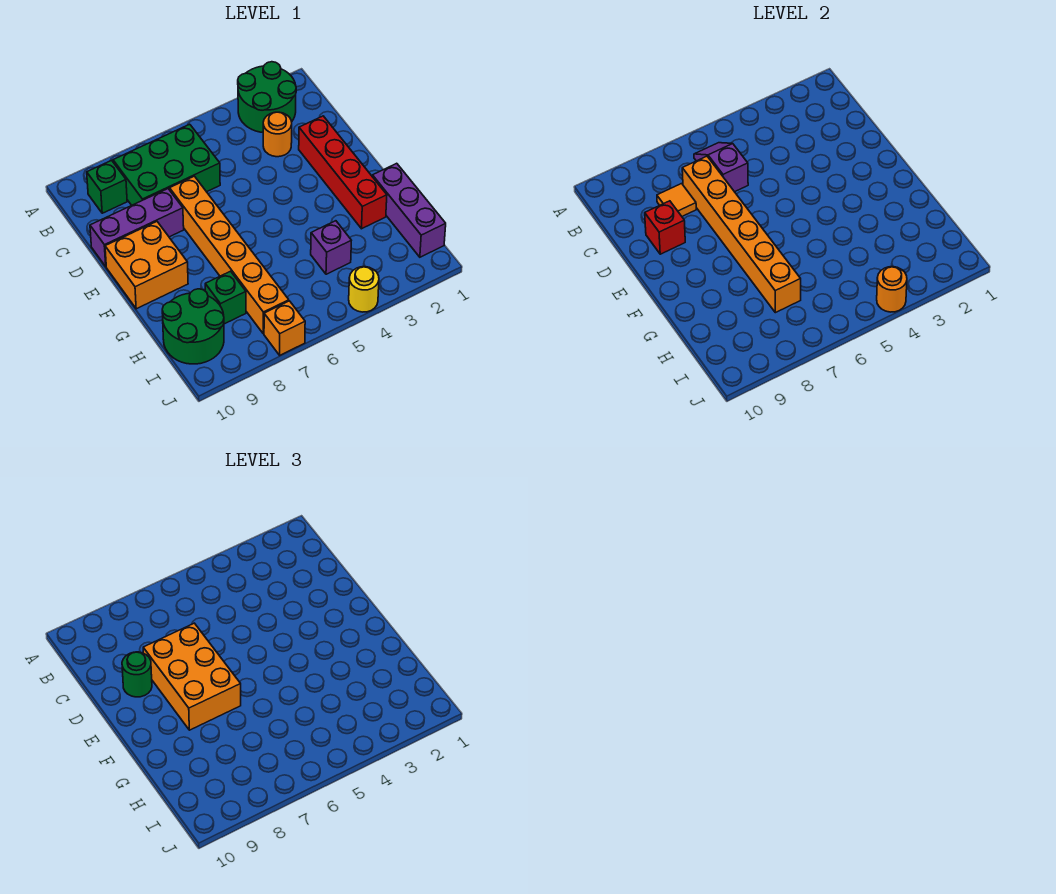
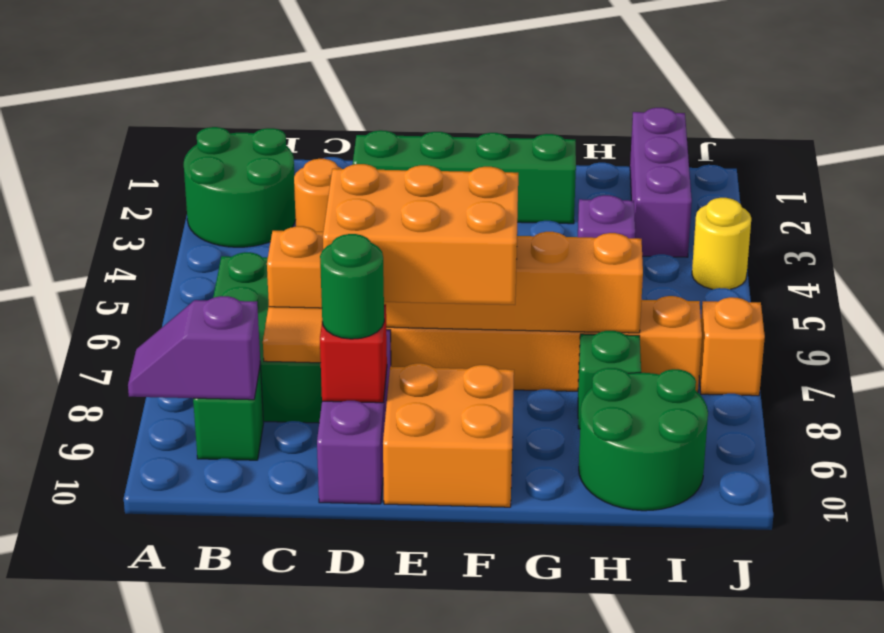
purple slope B6:C6 level 2 top C -> purple slope A9:B9 level 2 top B
red brick D2:G2 level 1 -> green brick D2:G2 level 1
purple brick G1:I1 level 1 -> purple brick I1:I3 level 1
orange round brick J4 level 2 -> none

